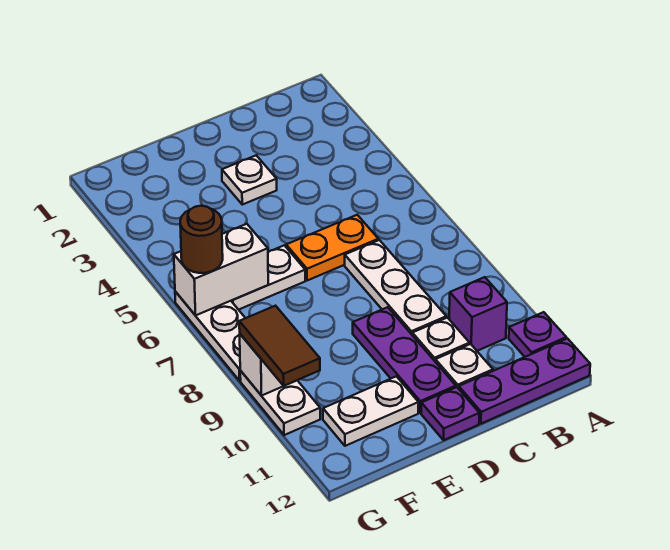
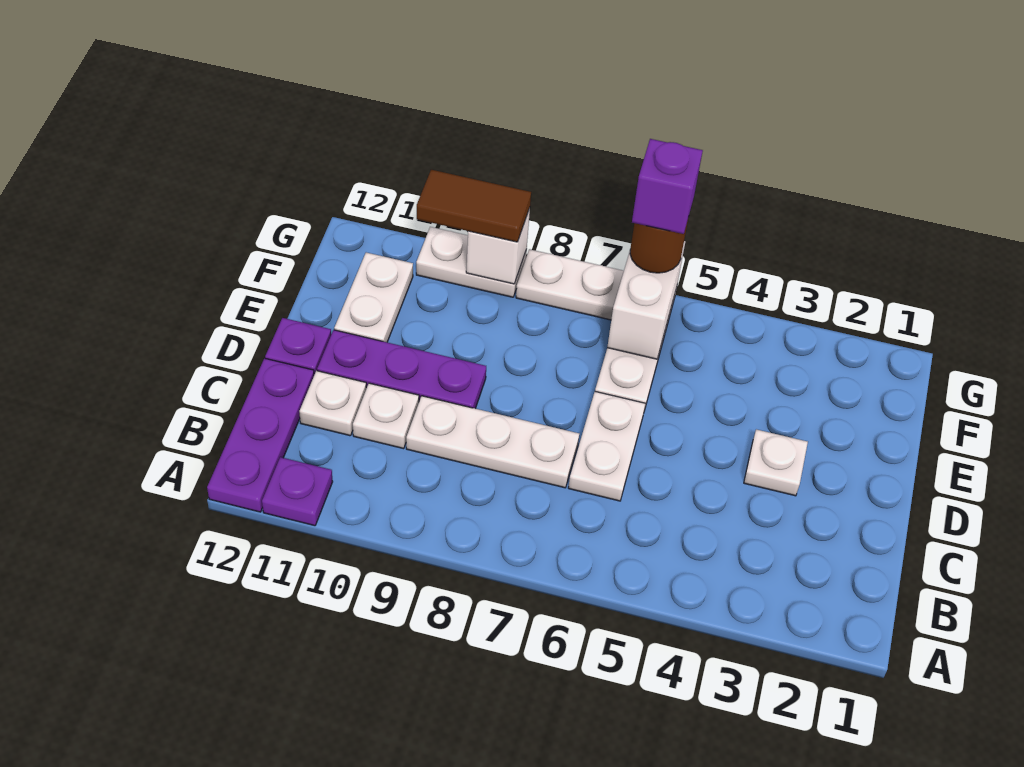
purple brick B10 level 1 -> purple brick G6 level 4
orange plate C6:D6 level 1 -> white plate C6:D6 level 1

